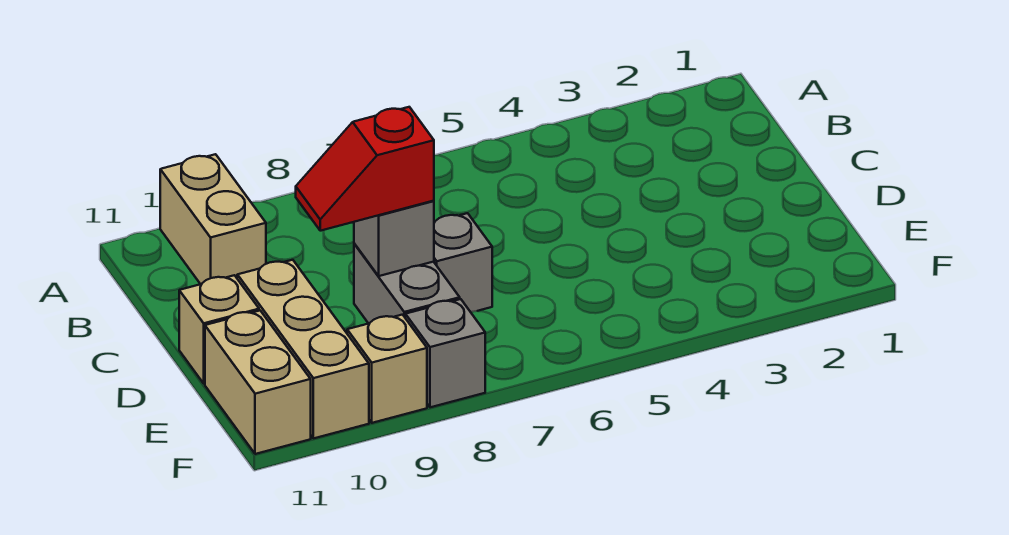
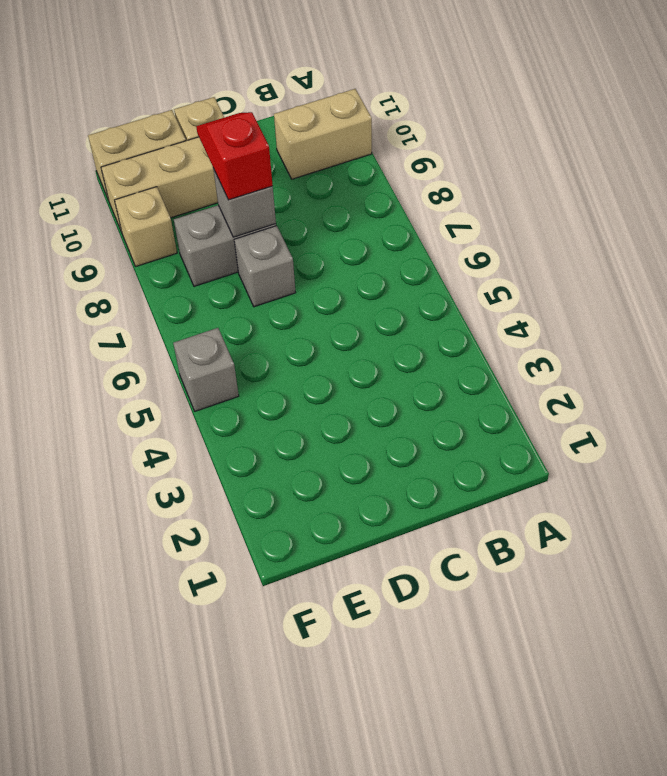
grey brick F8 level 1 -> grey brick F5 level 1

